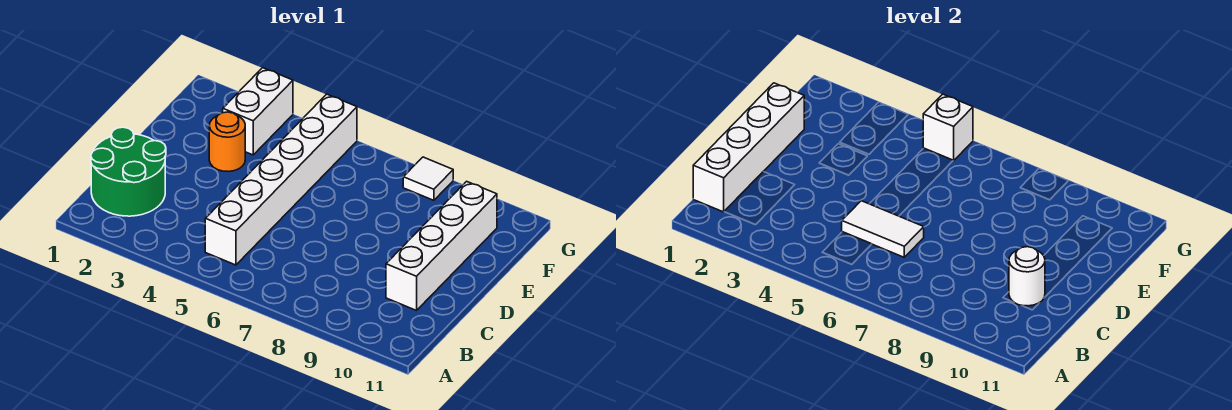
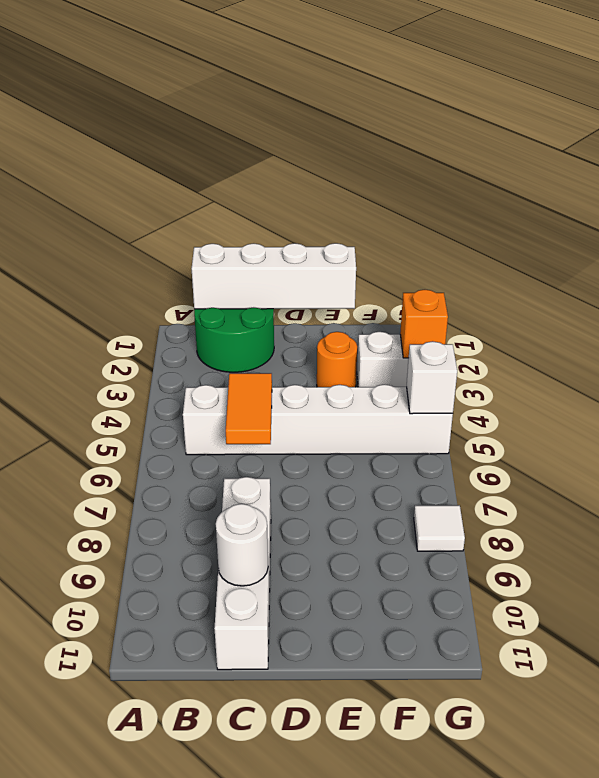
white tile C5:C6 level 2 -> orange tile C5:C6 level 2
white brick C10:F10 level 1 -> white brick C8:C11 level 1
none -> orange brick G3 level 2

